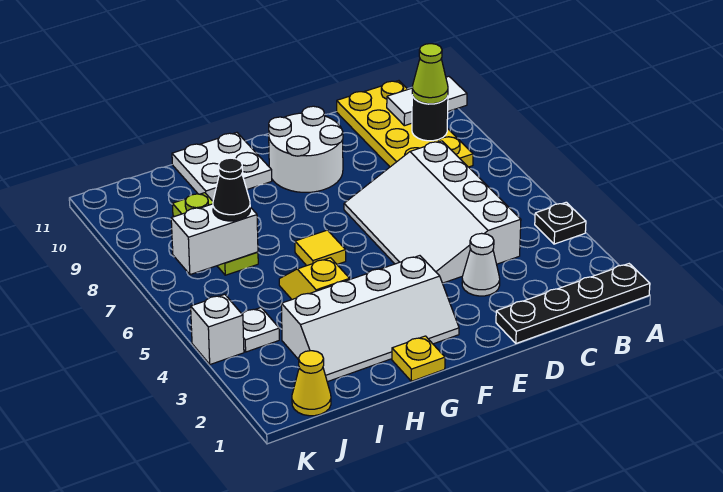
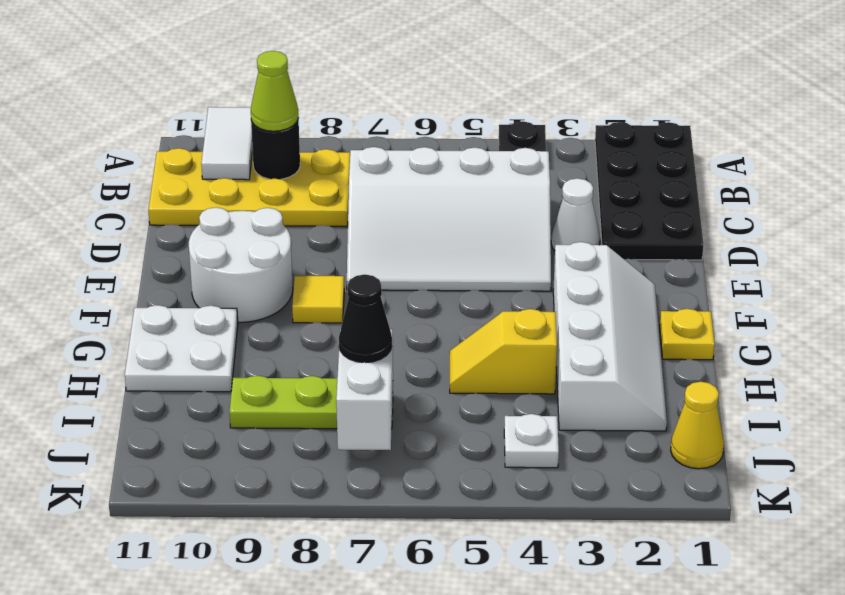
black plate A1:D1 level 1 -> black plate A1:D2 level 1
yellow tile G6 level 1 -> yellow tile F8 level 1
white brick K4 level 1 -> none

